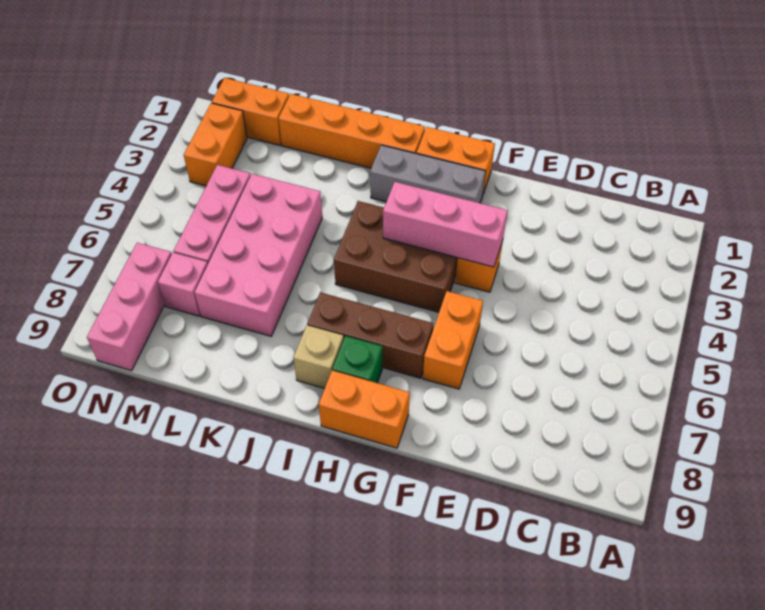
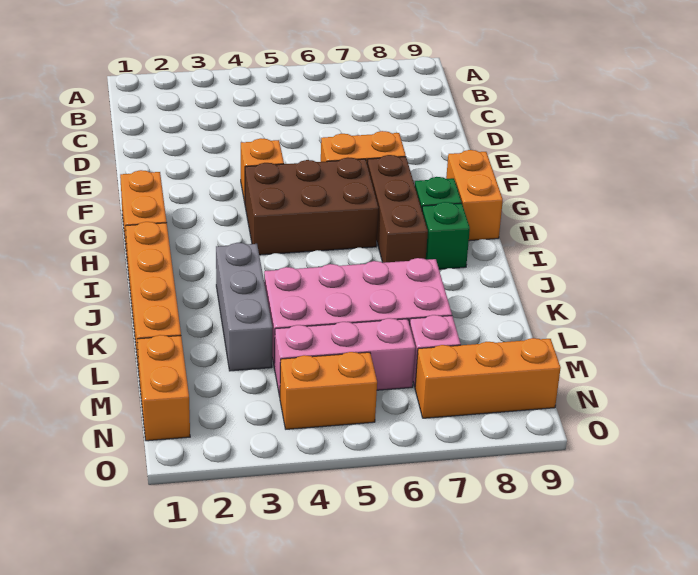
pink brick F4:H4 level 2 -> none
grey brick G2:I2 level 1 -> grey brick J3:L3 level 1
brown brick G4:I5 level 1 -> brown brick G4:H6 level 1
tan brick I8 level 1 -> green brick I8 level 1
orange brick N2:N3 level 1 -> orange brick N4:N5 level 1
pink brick N7:N9 level 1 -> orange brick N7:N9 level 1

